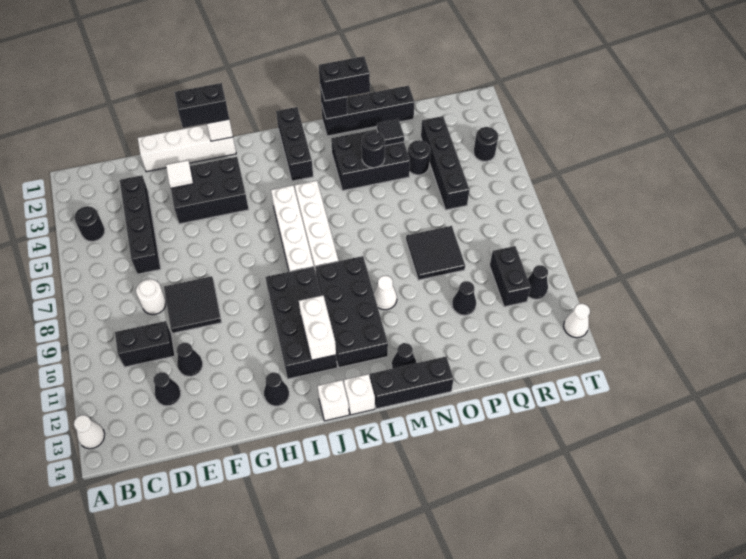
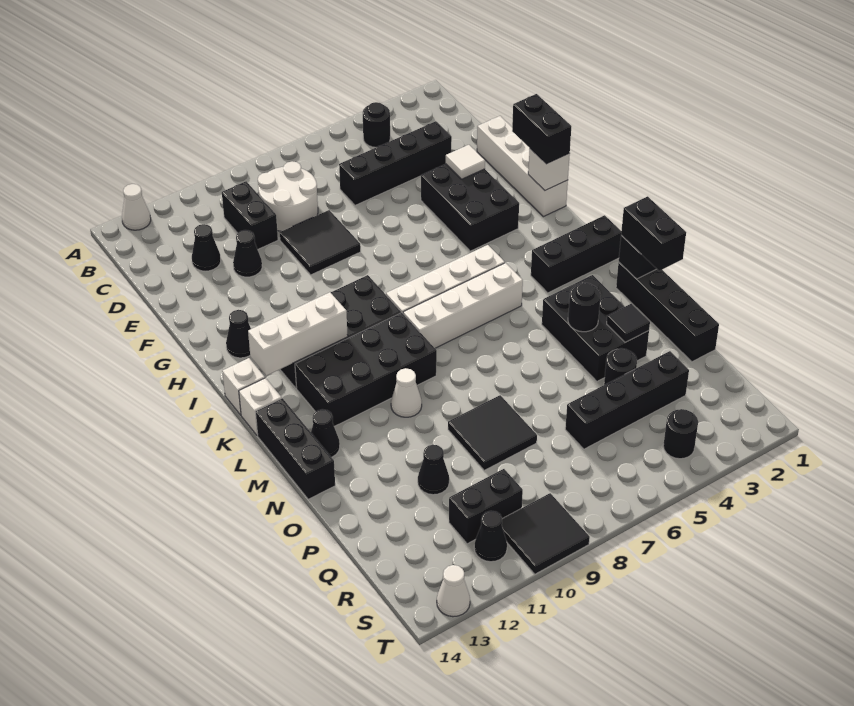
white round brick D8 level 1 -> white round brick C8:D9 level 1
white brick J11:J12 level 2 -> white brick J11:J13 level 2
none -> black tile S9:T10 level 1

